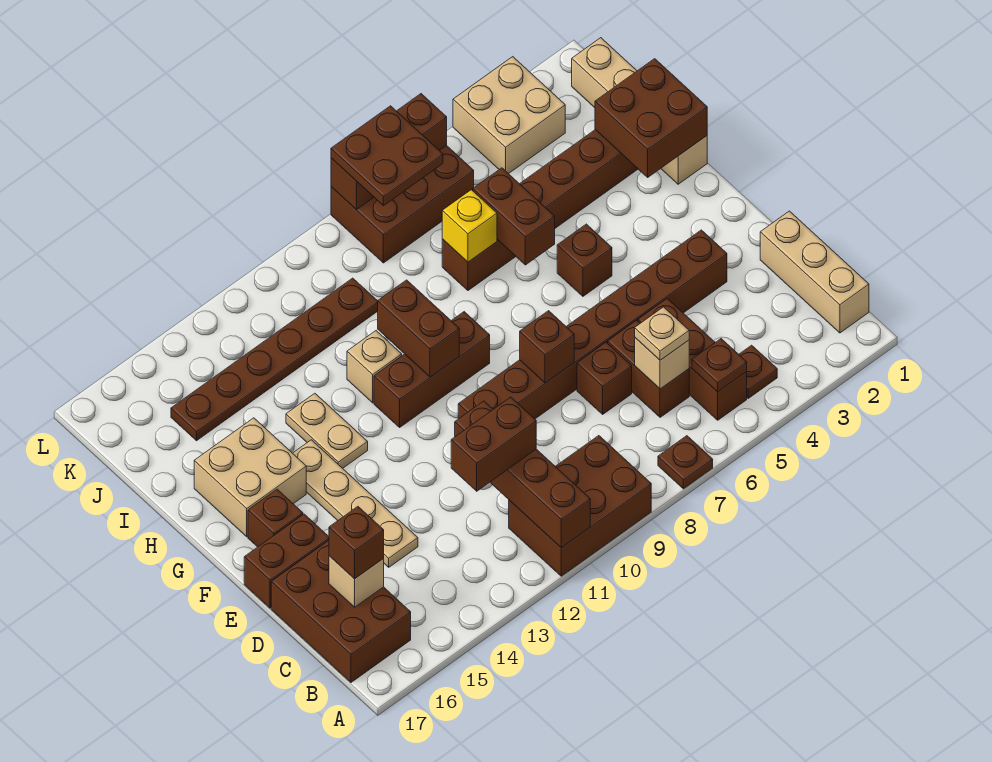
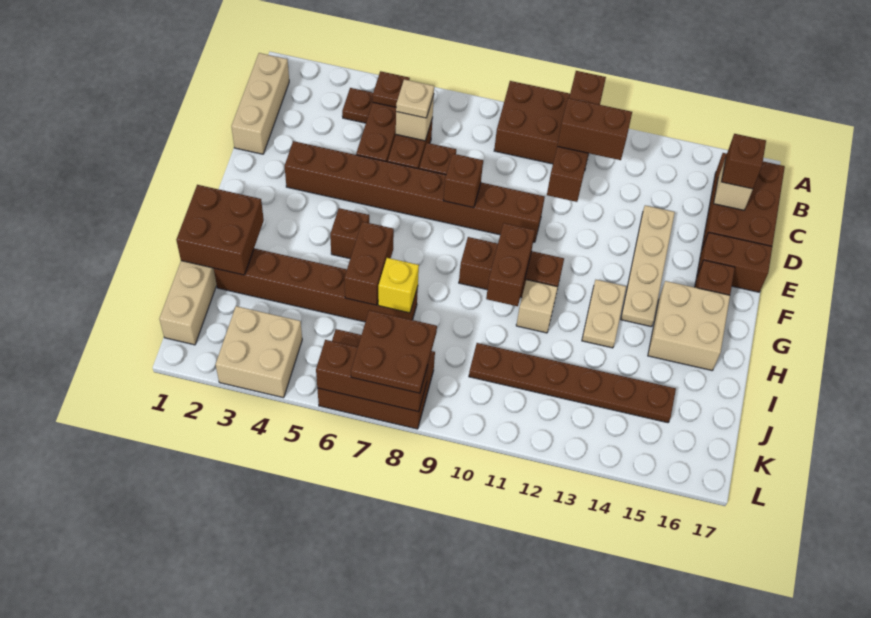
brown plate A7 level 1 -> none

